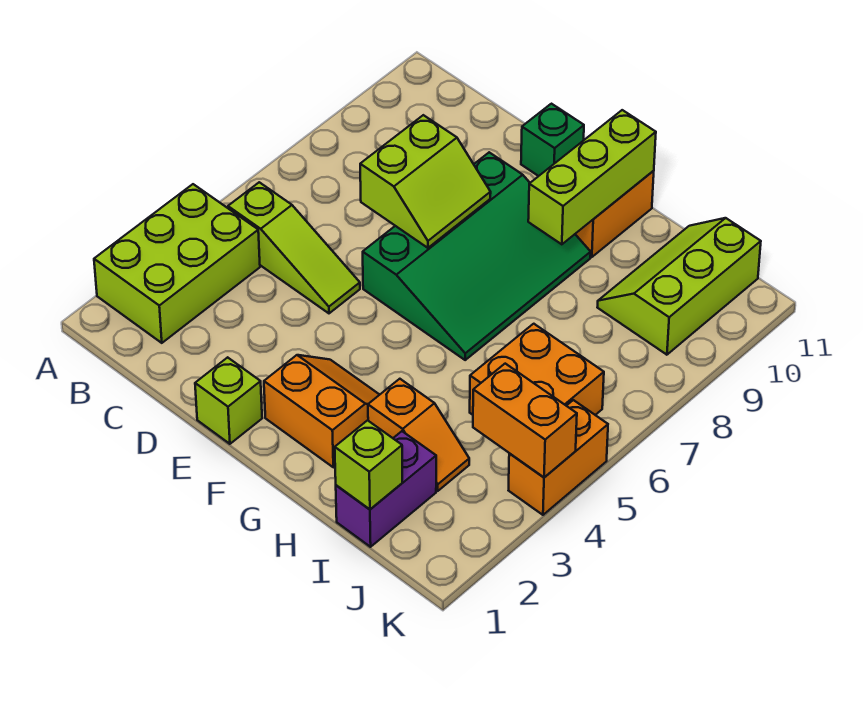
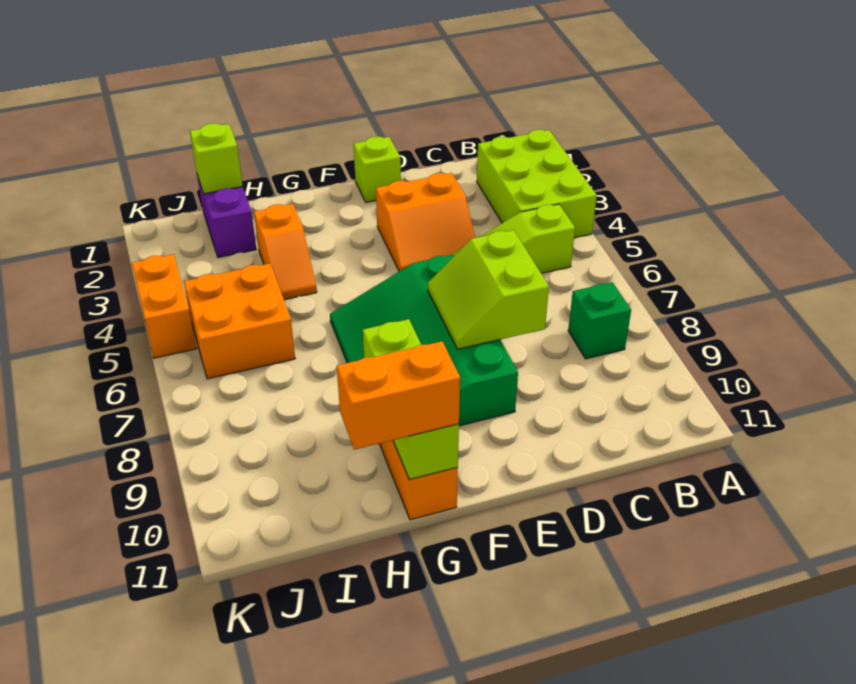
green brick E11 level 1 -> green brick B8 level 1
orange slope F2:G3 level 1 top 2 -> orange slope D3:E4 level 1 top 3
orange slope H3:I3 level 1 top H -> orange slope H3:H4 level 1 top 3
lime slope I9:J11 level 1 top J -> none
orange brick J4:K4 level 2 -> orange brick G11:H11 level 3

